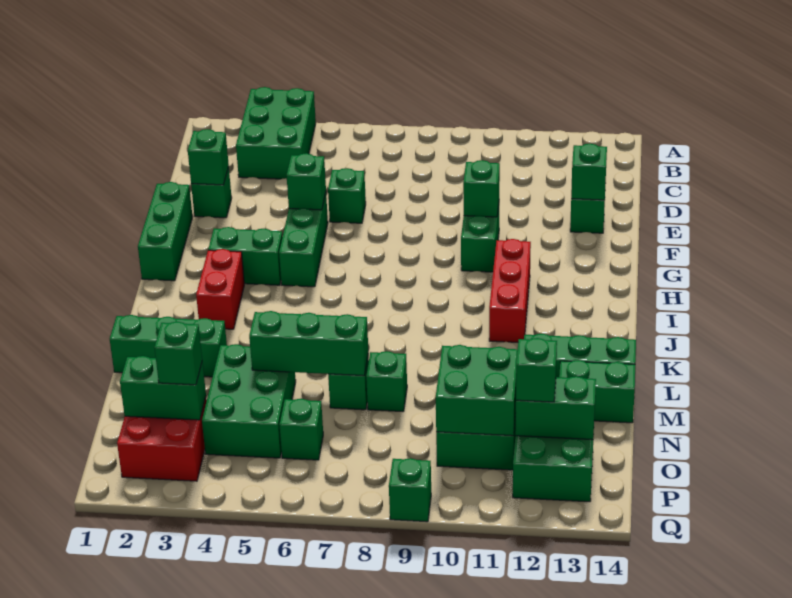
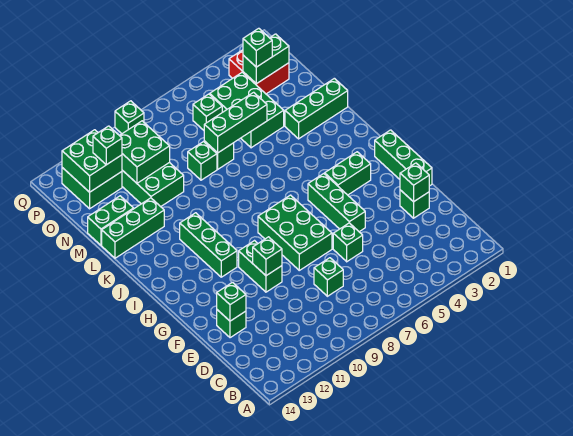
green brick A3:C4 level 1 -> green brick F7:H8 level 1
green brick F5 level 2 -> green brick D8 level 1
red brick H11:J11 level 1 -> green brick H11:J11 level 1
red brick I3:J3 level 1 -> none
green brick O12:O13 level 2 -> green brick O12:P13 level 2

